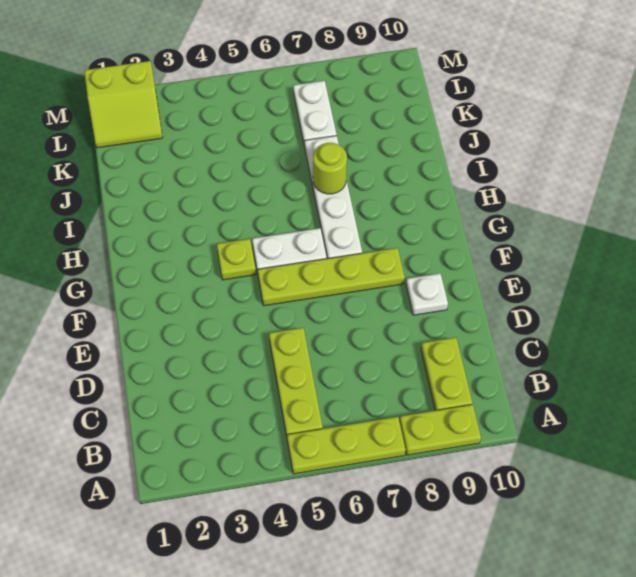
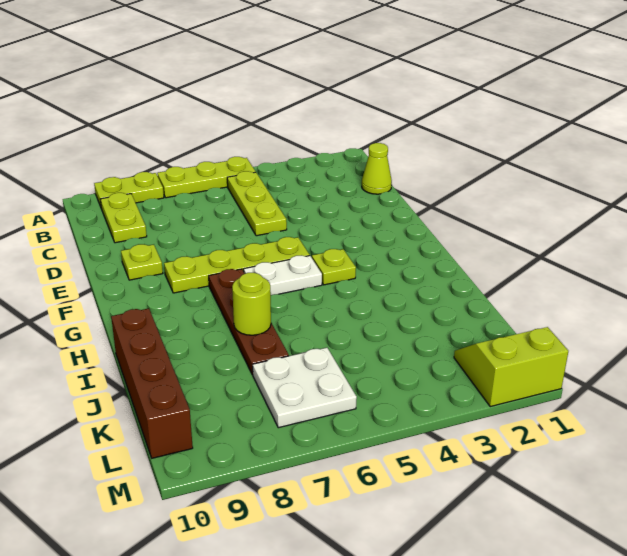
none -> lime cone C1 level 1
white plate E9 level 1 -> lime plate E9 level 1
white plate G7:J7 level 1 -> brown plate G7:J7 level 1
none -> brown brick I10:L10 level 1
white plate K7:L7 level 1 -> white plate K6:L7 level 1

